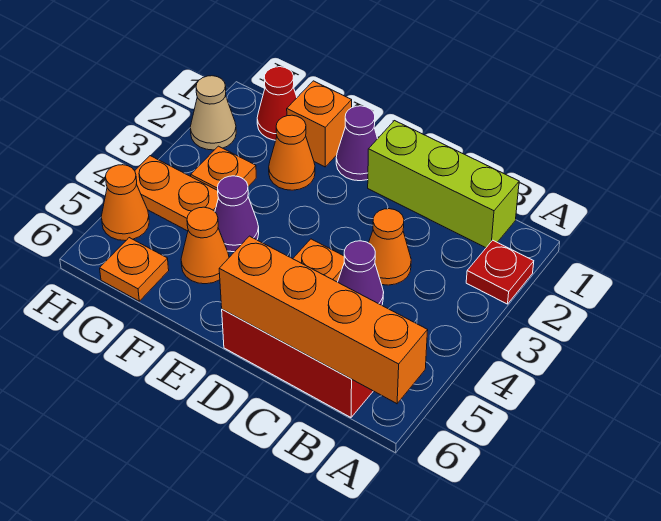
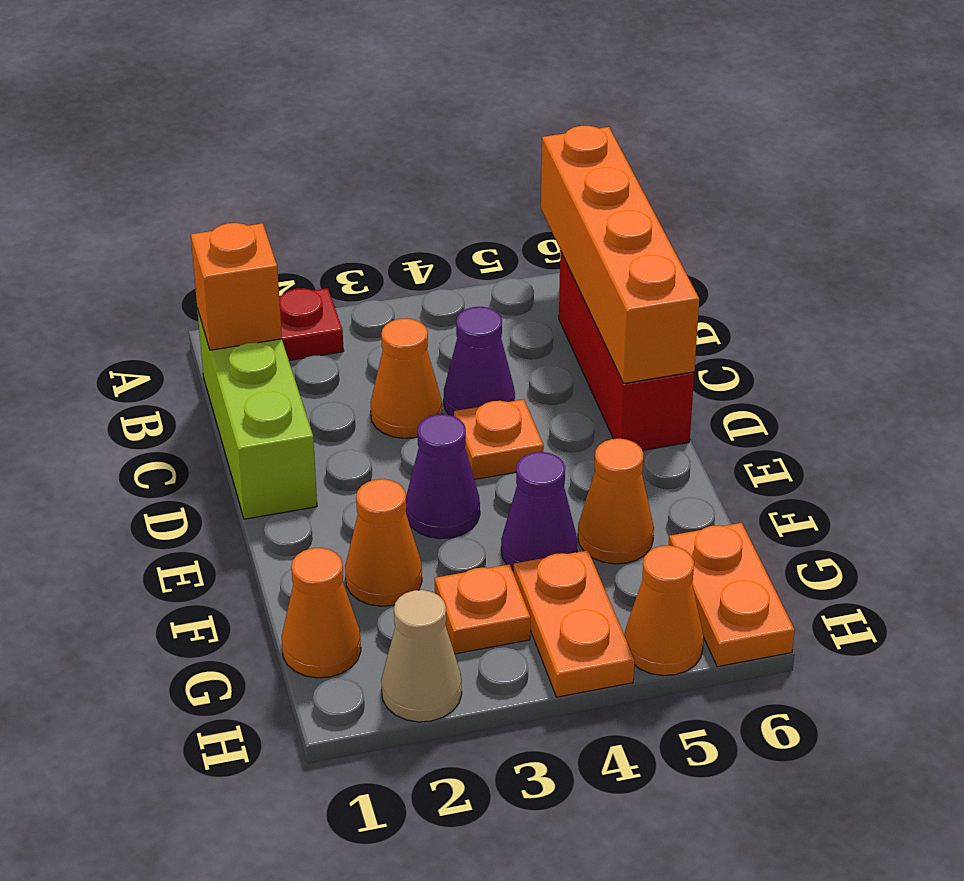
purple cone E1 level 1 -> purple cone E3 level 1
orange brick F1 level 1 -> orange brick B1 level 2
red cone G1 level 1 -> orange cone G1 level 1
orange plate G6 level 1 -> orange plate G6:H6 level 1

